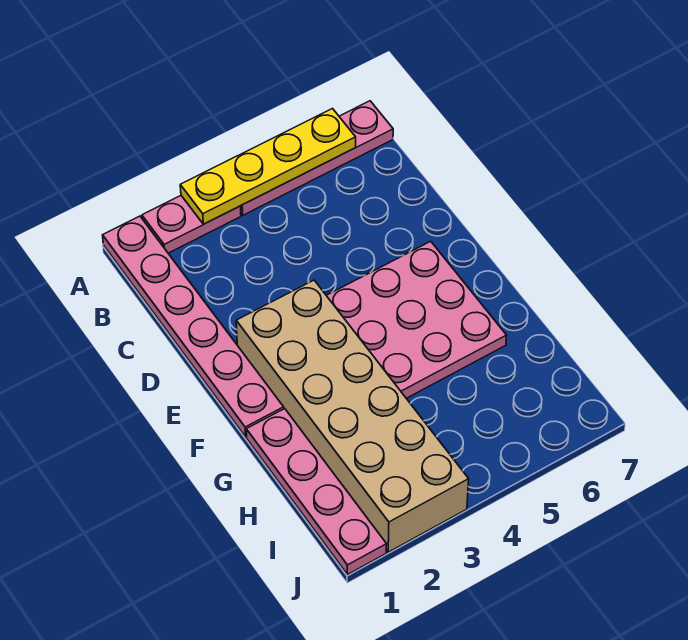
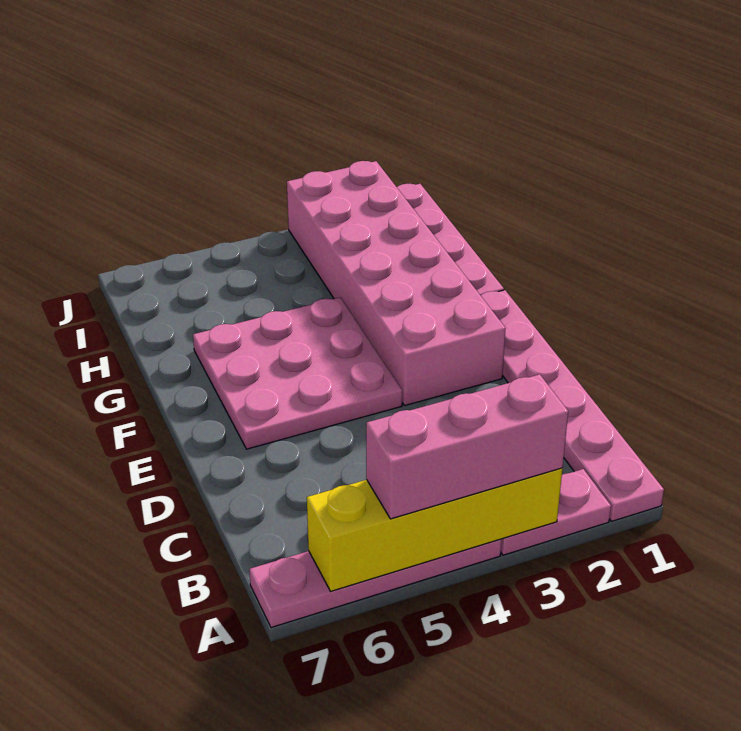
yellow plate A3:A6 level 2 -> yellow brick A3:A6 level 2
none -> pink brick A3:A5 level 3
tan brick E2:J3 level 1 -> pink brick E2:J3 level 1

